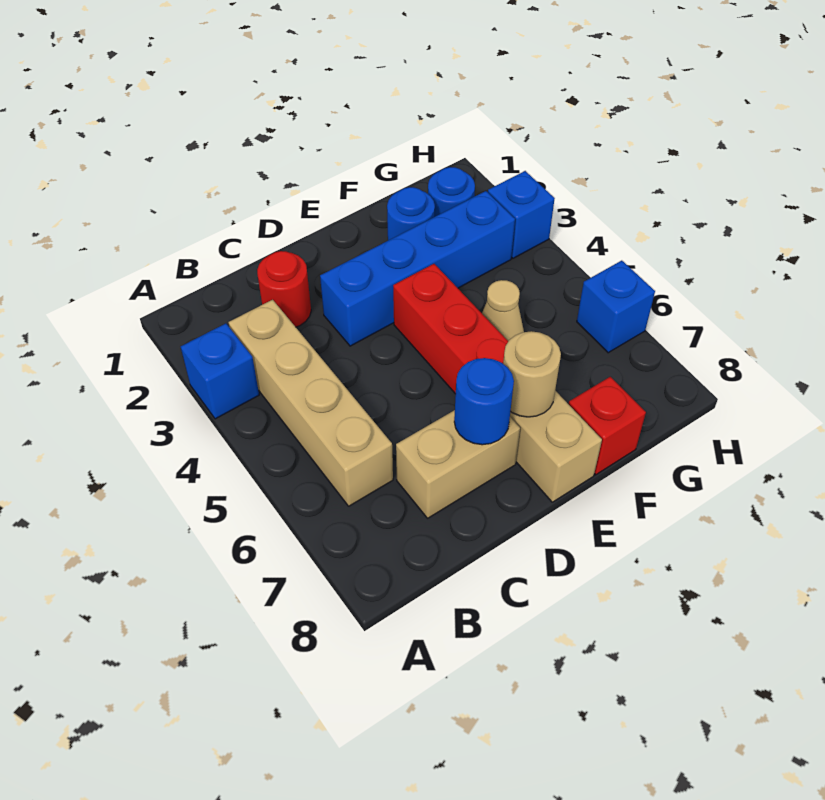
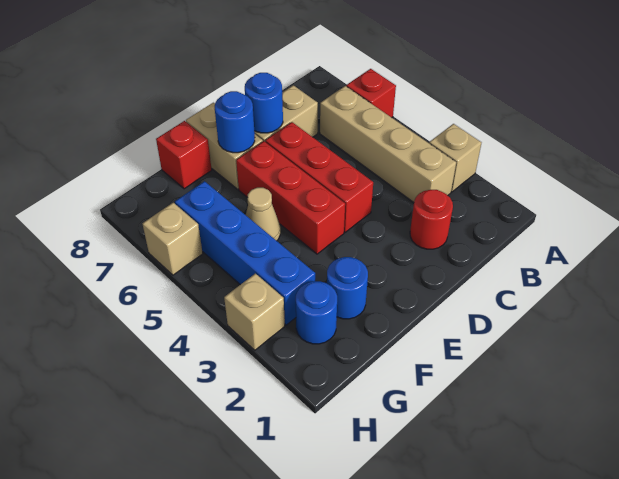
blue brick A3 level 1 -> tan brick A3 level 1
none -> red brick A6 level 1
blue brick D3:G3 level 1 -> blue brick G3:G6 level 1
none -> red brick D4:D6 level 1
tan round brick E7 level 2 -> blue round brick E7 level 2
blue brick H3 level 1 -> tan brick H3 level 1
blue brick H6 level 1 -> tan brick H6 level 1

